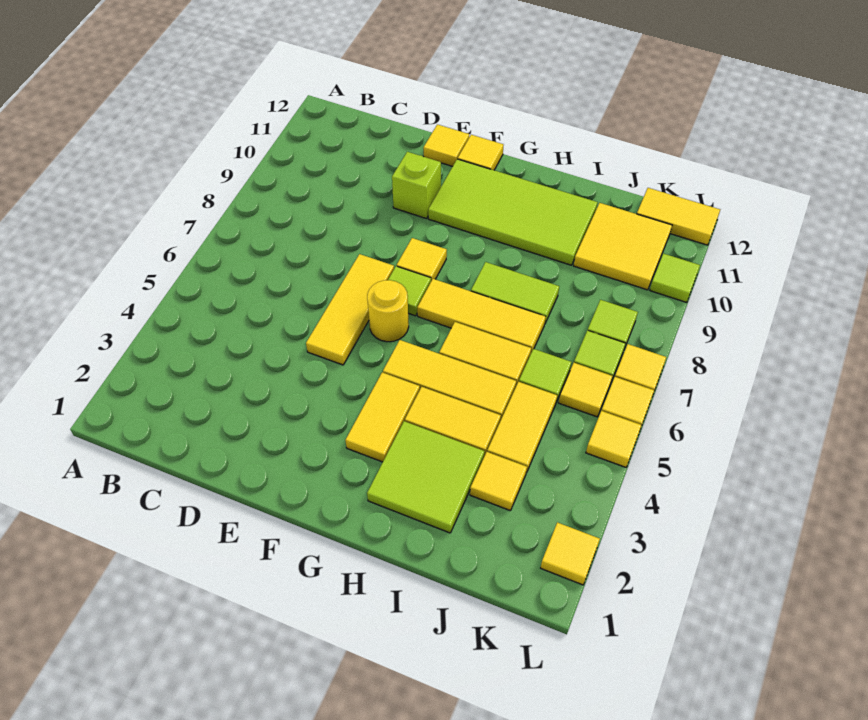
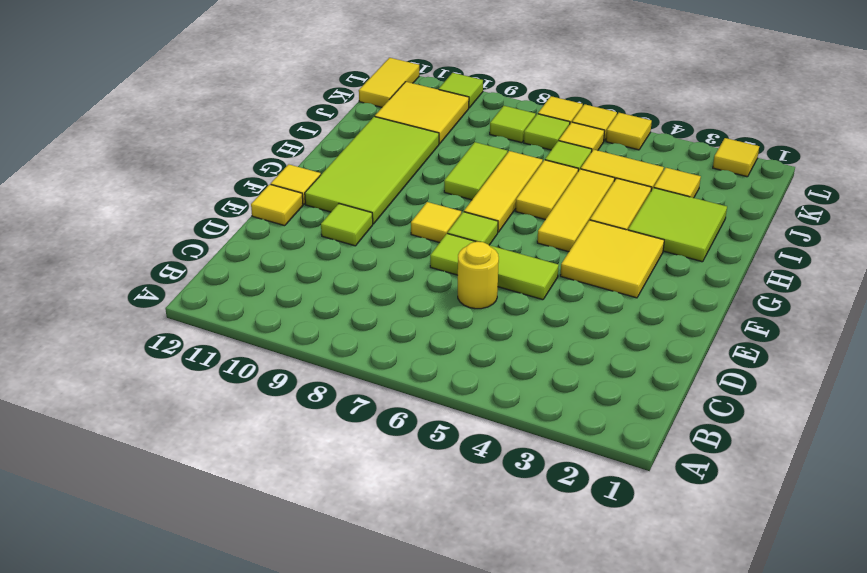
yellow tile E5:E7 level 1 -> lime tile E5:E7 level 1
lime brick E10 level 1 -> lime tile E10 level 1
yellow round brick F6 level 1 -> yellow round brick D6 level 1
yellow tile G3:G4 level 1 -> yellow tile F3:G4 level 1

